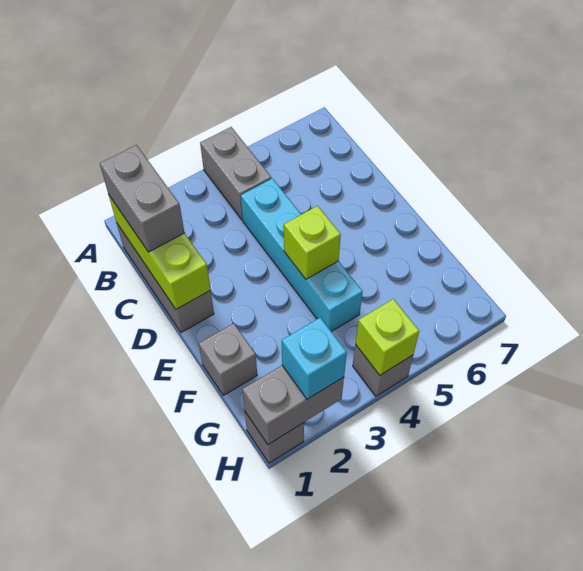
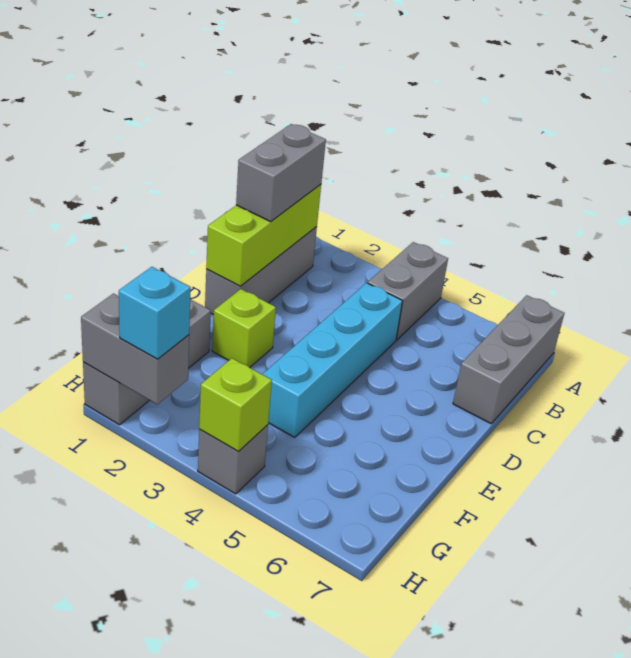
none -> grey brick A7:C7 level 1
lime brick E4 level 2 -> lime brick E2 level 1

